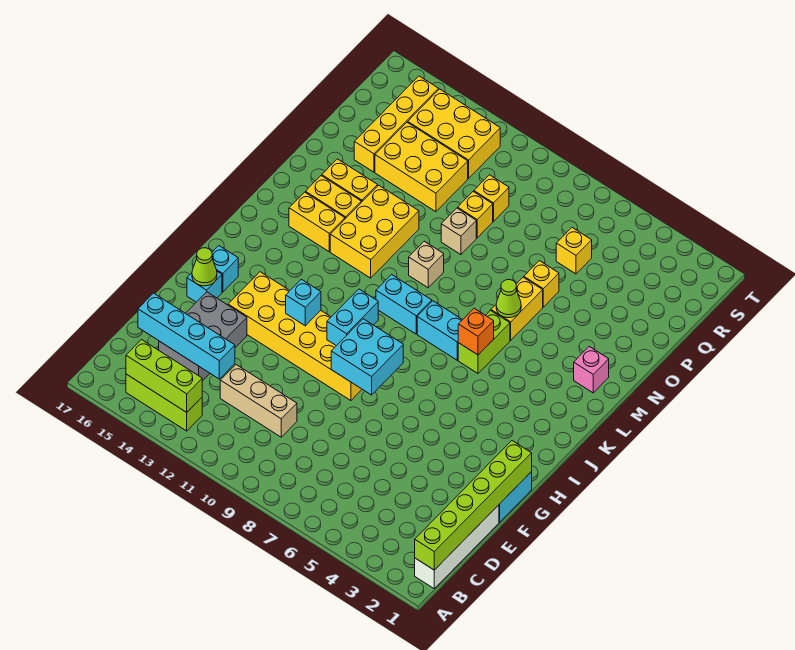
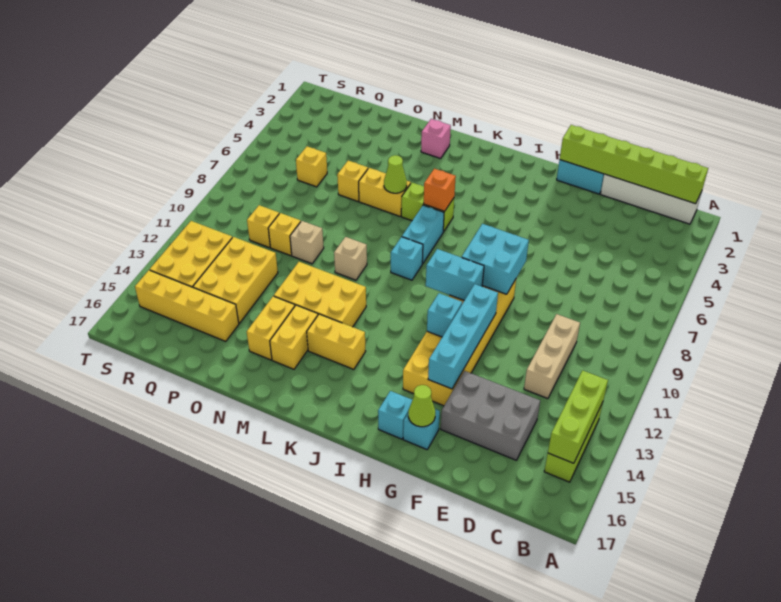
cyan brick D13:D16 level 2 -> cyan brick G11:G14 level 2
cyan brick K9:K10 level 1 -> cyan brick K9 level 1
yellow brick L14:L15 level 1 -> yellow brick K14:L14 level 1

